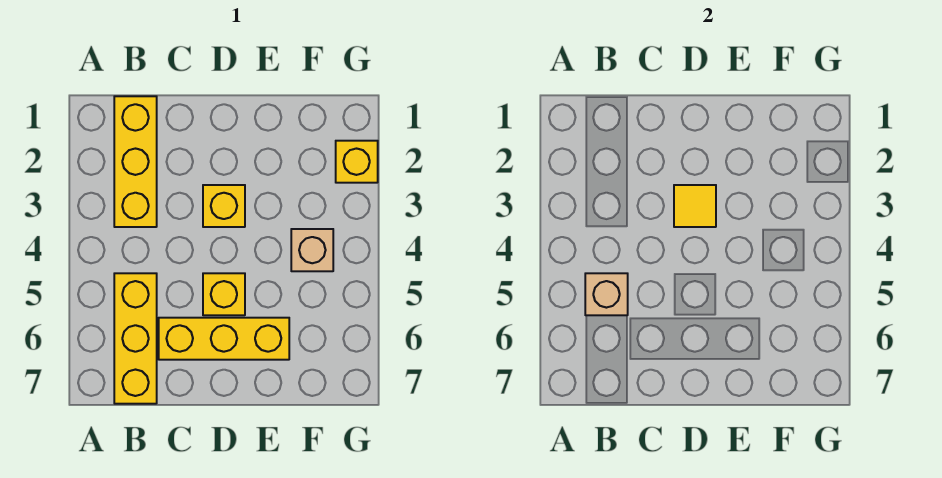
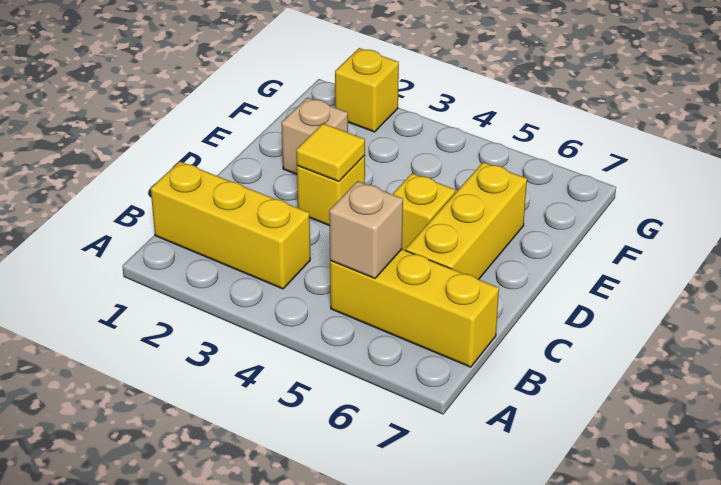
tan brick F4 level 1 -> tan brick E2 level 1

